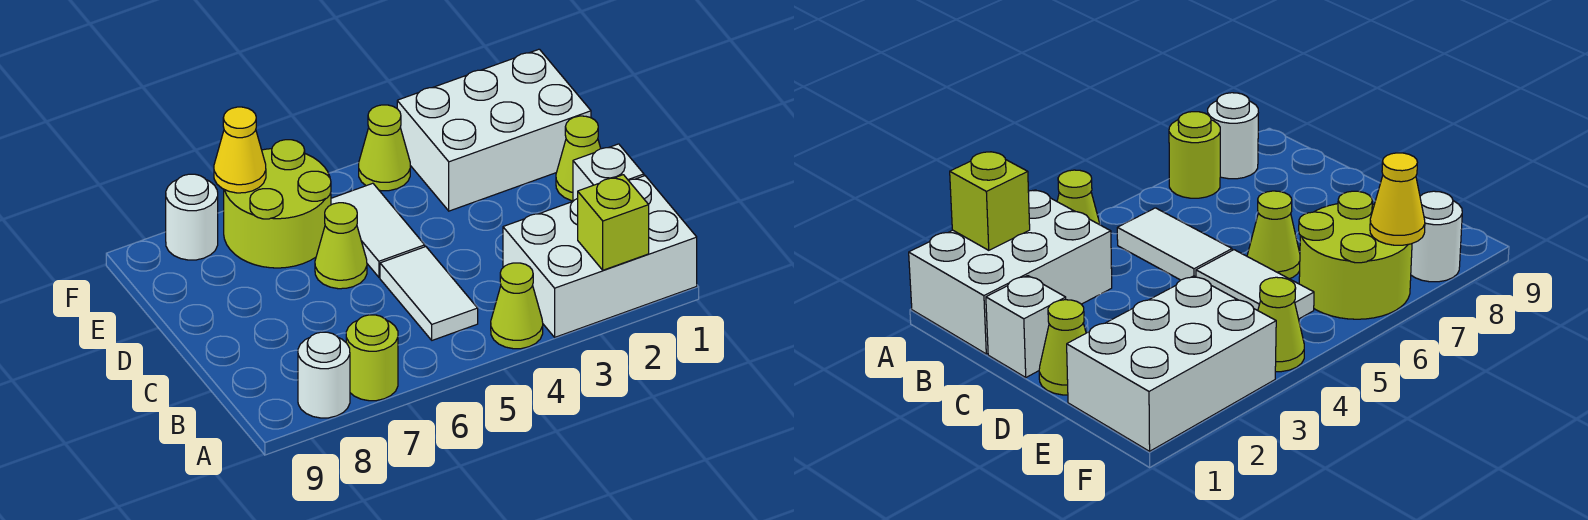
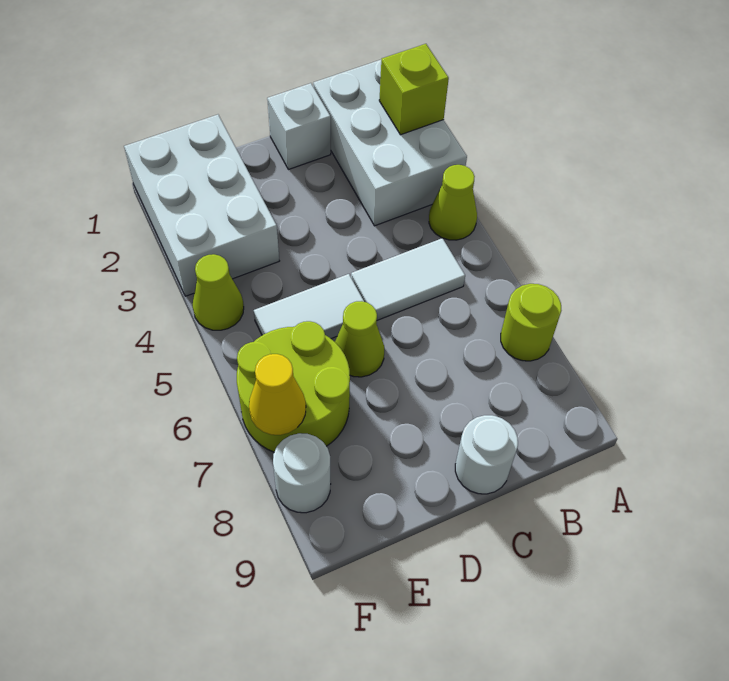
white round brick A8 level 1 -> white round brick C9 level 1
lime cone D1 level 1 -> none

